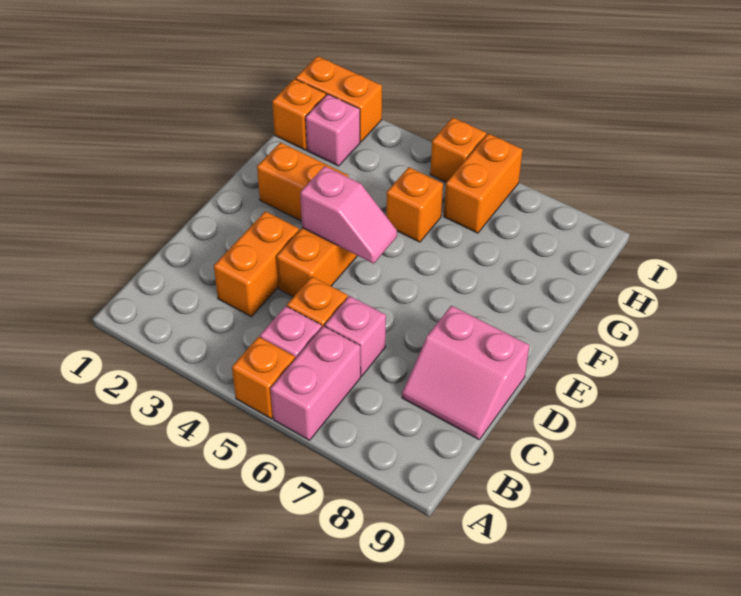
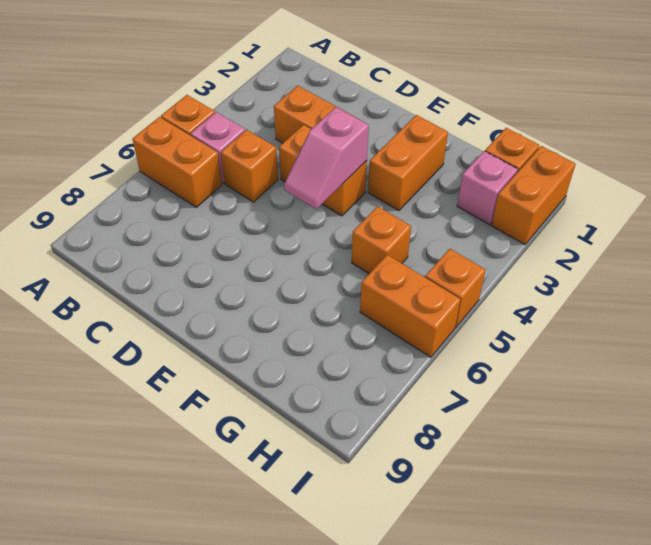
pink brick A6:B6 level 1 -> orange brick A6:B6 level 1
pink brick C6 level 1 -> none
pink slope C8:D9 level 1 top D -> none

